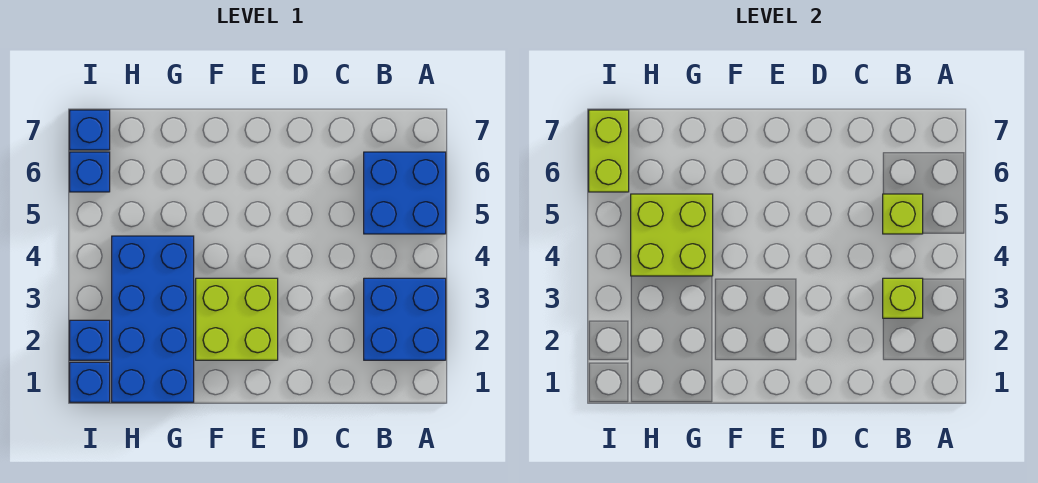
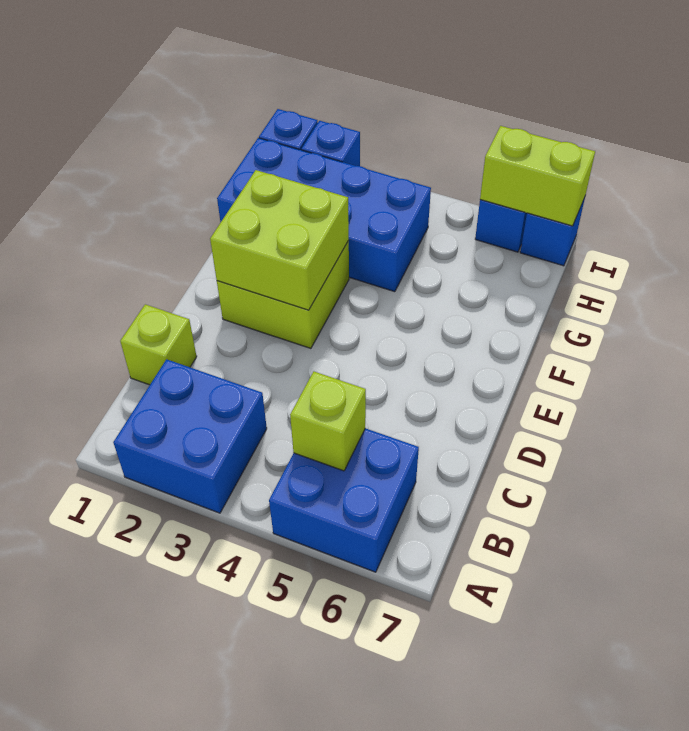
lime brick B3 level 2 -> lime brick C1 level 1
lime brick G4:H5 level 2 -> lime brick E2:F3 level 2

